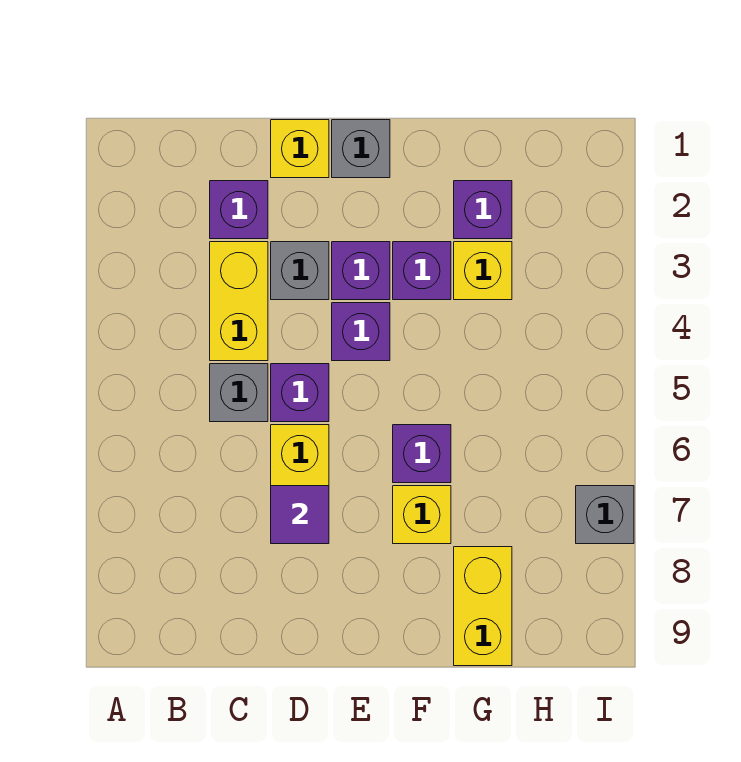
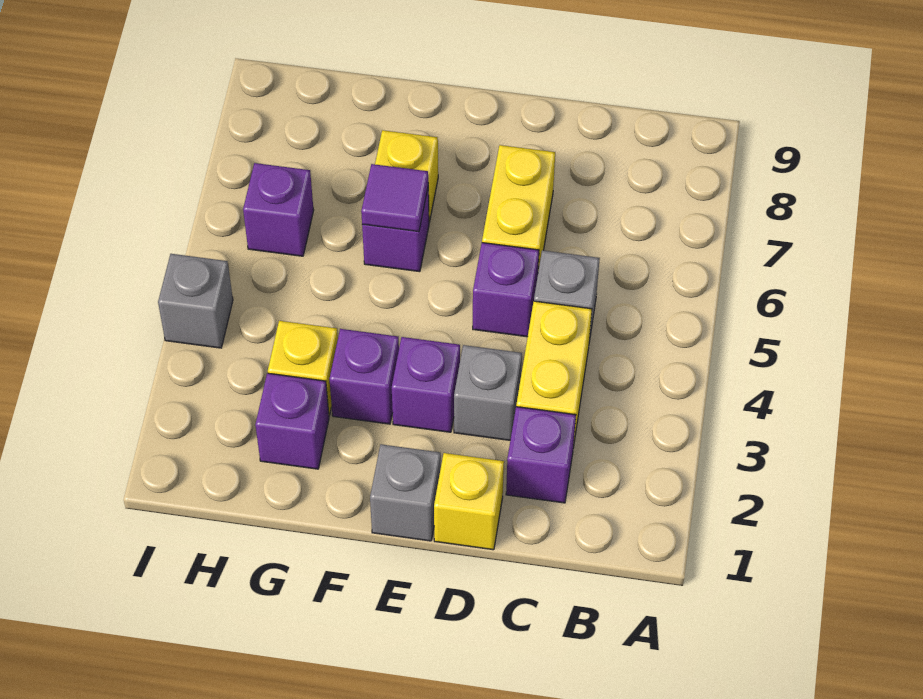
purple tile D7 level 2 -> purple tile F6 level 2
purple brick E4 level 1 -> purple brick H6 level 1
yellow brick G8:G9 level 1 -> none
grey brick I7 level 1 -> grey brick I4 level 1

